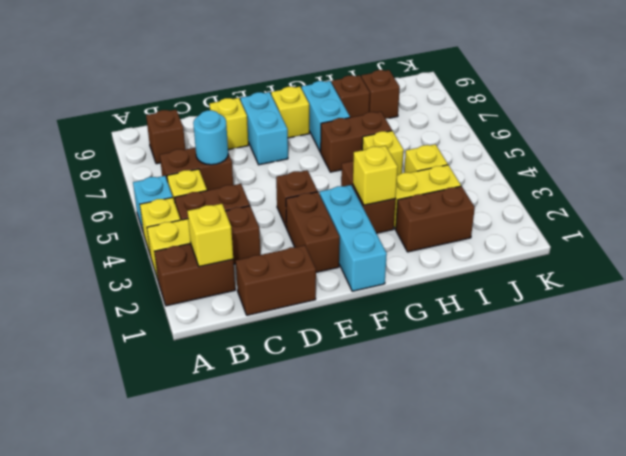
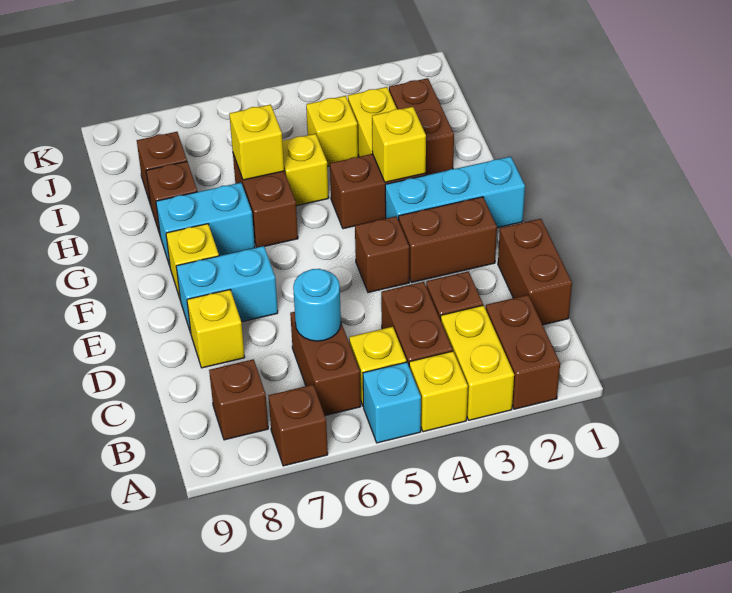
none -> brown brick A7 level 1
yellow brick B2 level 2 -> yellow brick H6 level 2

